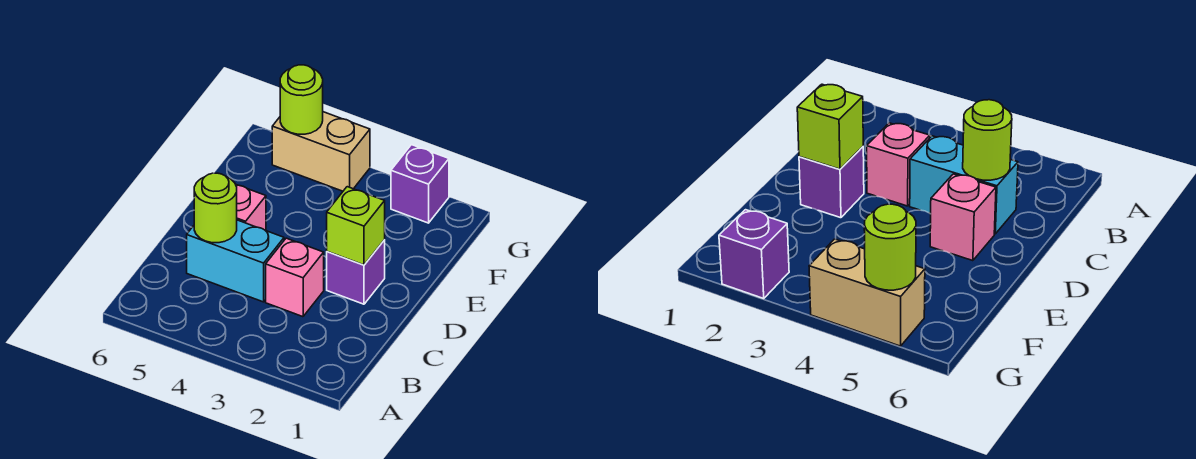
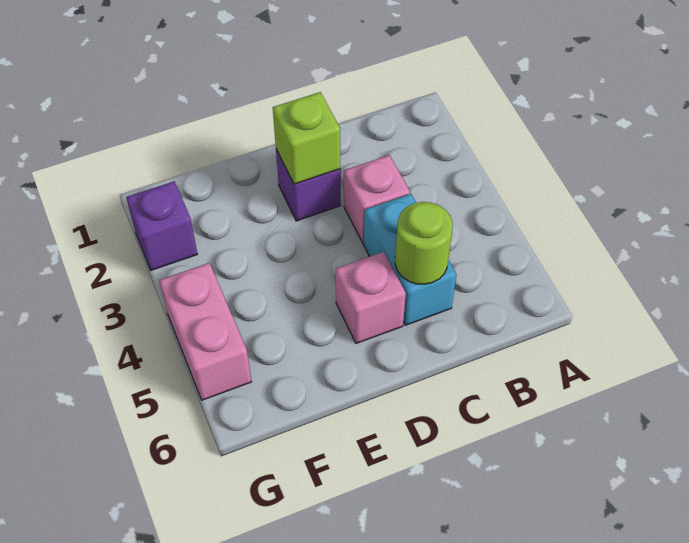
tan brick G4:G5 level 1 -> pink brick G4:G5 level 1
lime round brick G5 level 2 -> none

